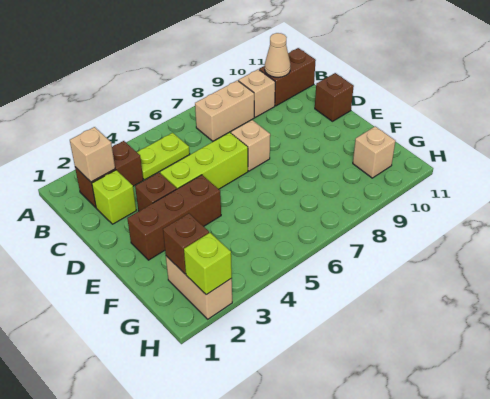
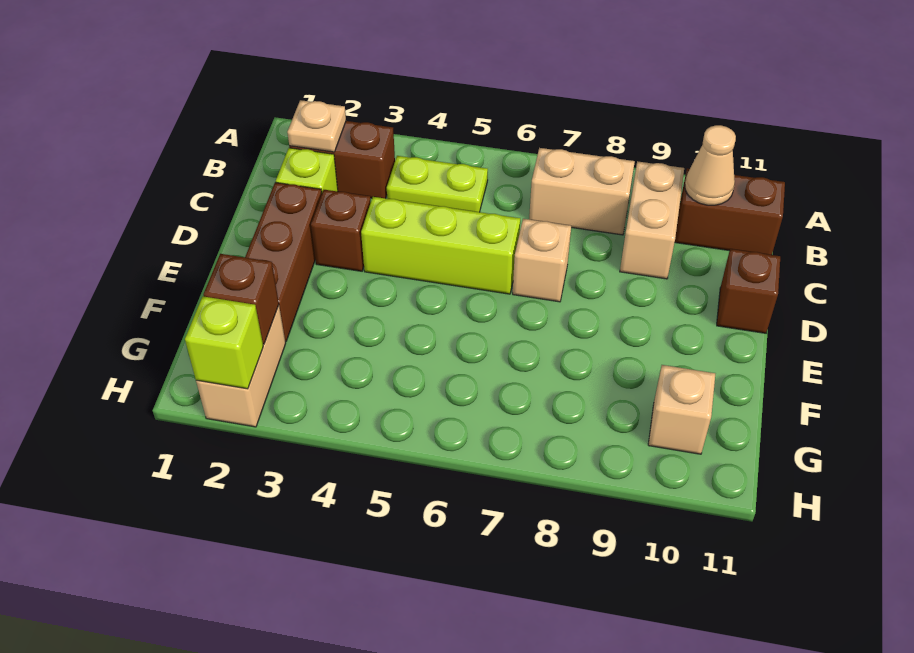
tan brick B2 level 2 -> tan plate B2 level 2
tan brick B9 level 1 -> tan brick B9:C9 level 1
brown brick E2:E4 level 1 -> brown brick D2:F2 level 1

